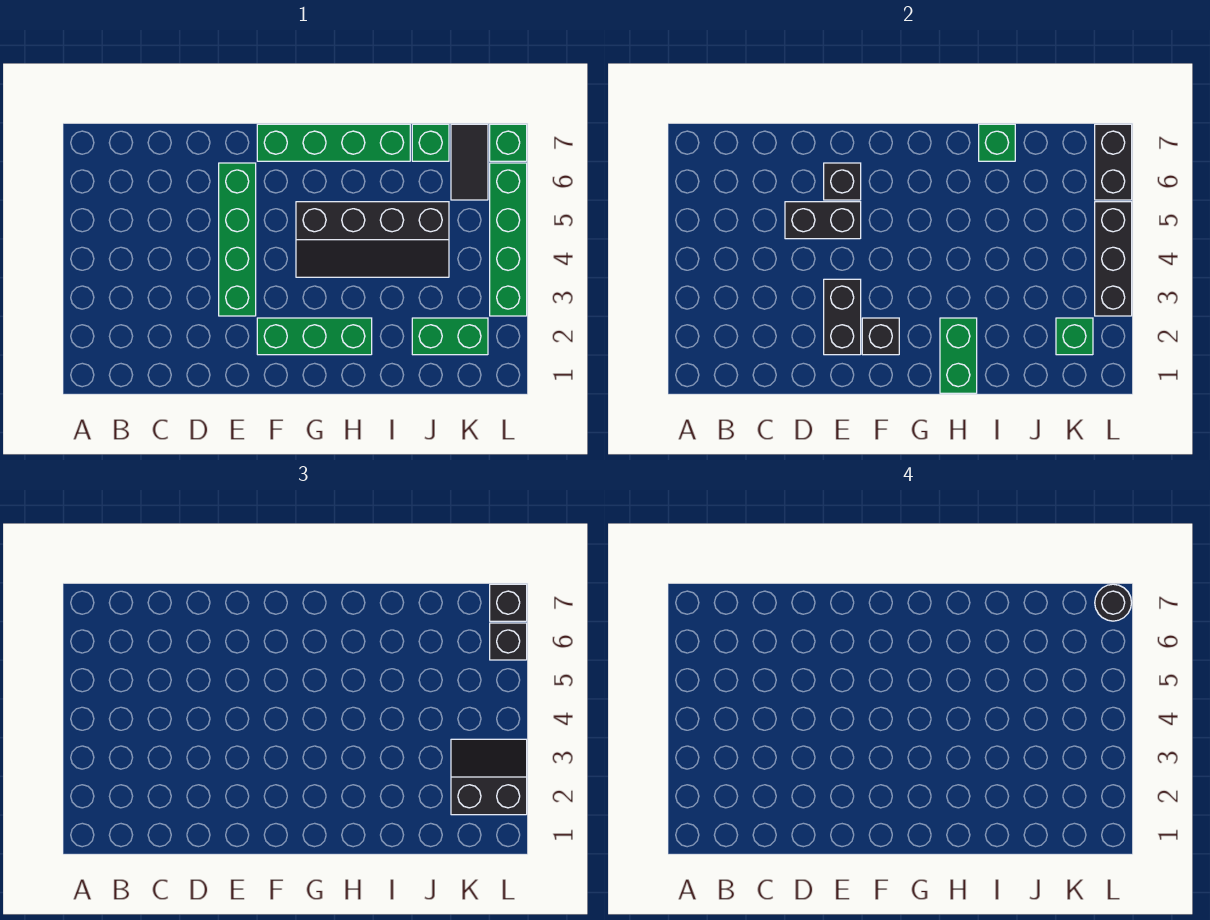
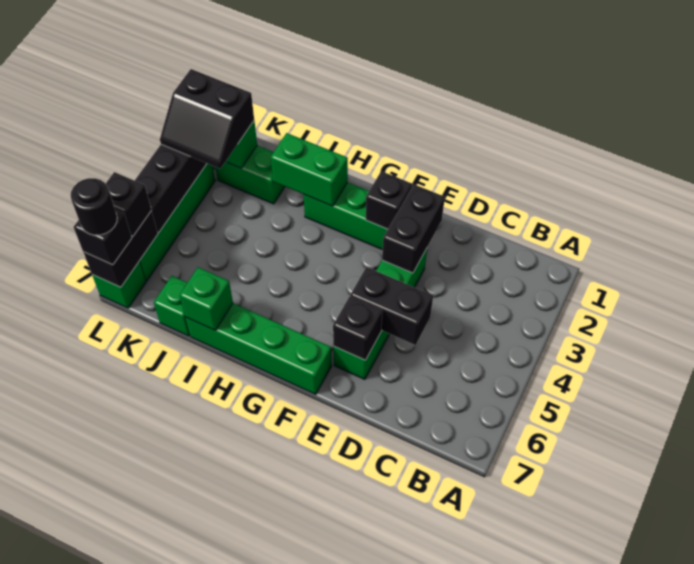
black slope G4:J5 level 1 top 5 -> none
green brick H1:H2 level 2 -> green brick H2:I2 level 2
black tile K6:K7 level 1 -> none

